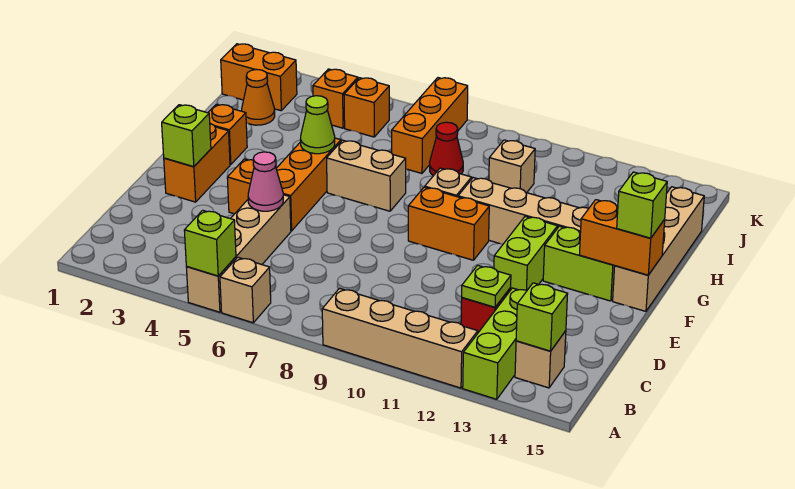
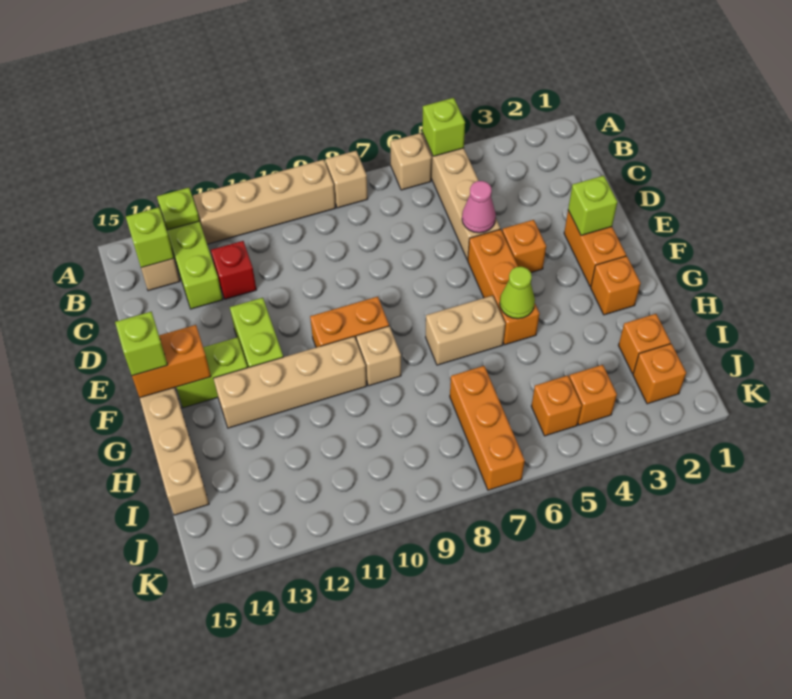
lime plate C12 level 2 -> lime plate A13 level 2
orange cone I2 level 1 -> orange brick I2 level 1
red cone I8 level 1 -> none
tan brick I10 level 1 -> tan brick A8 level 1
orange brick J1:J2 level 1 -> orange brick J2 level 1

